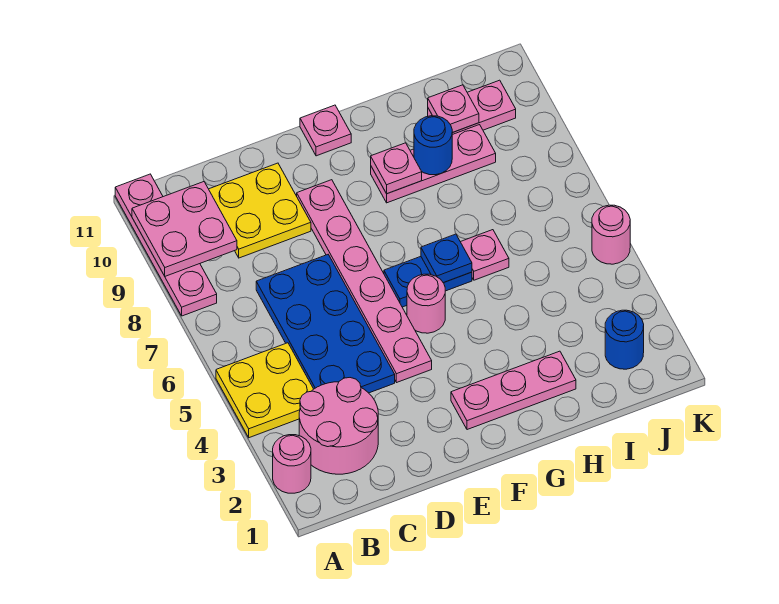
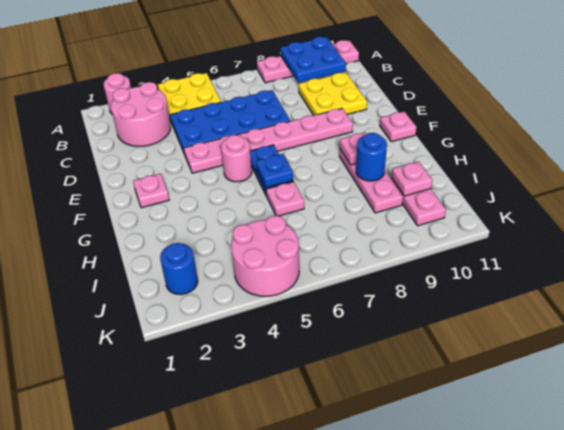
pink plate A9:B10 level 2 -> blue plate A9:B10 level 2
pink plate F2:H2 level 1 -> pink plate F2 level 1
pink round brick K5 level 1 -> pink round brick J4:K5 level 1

